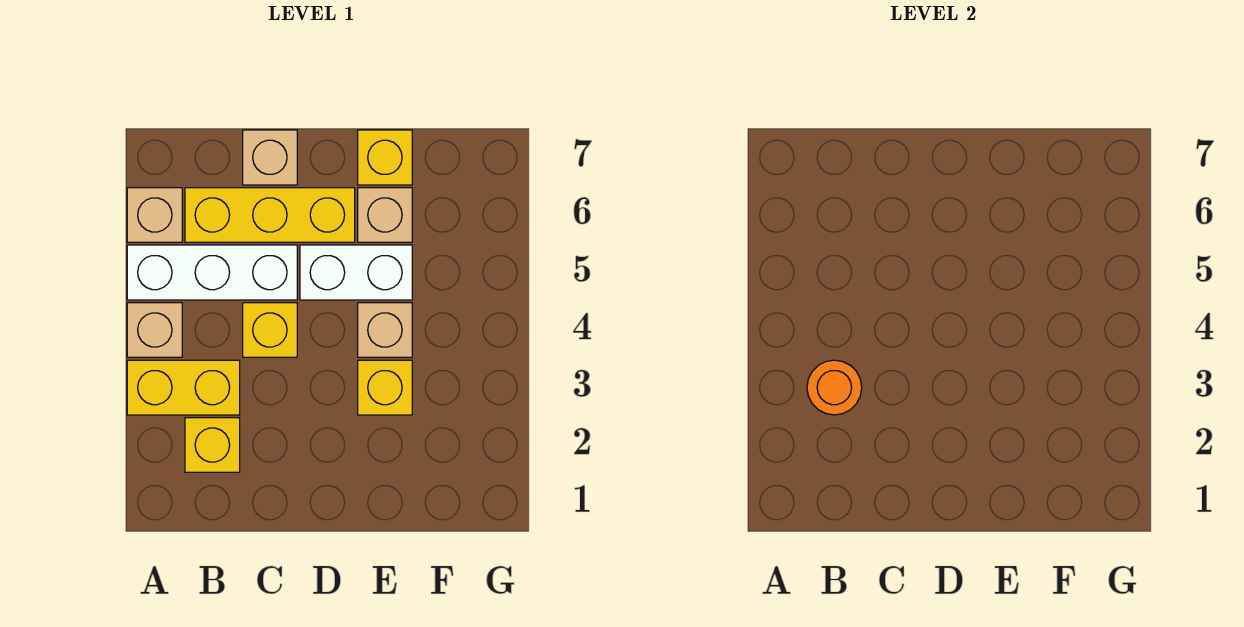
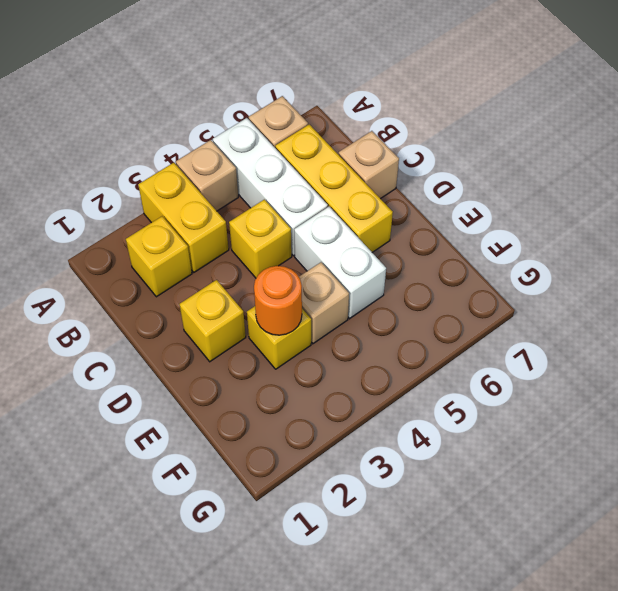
orange round brick B3 level 2 -> orange round brick E3 level 2
tan brick E6 level 1 -> none
yellow brick E7 level 1 -> yellow brick D2 level 1

